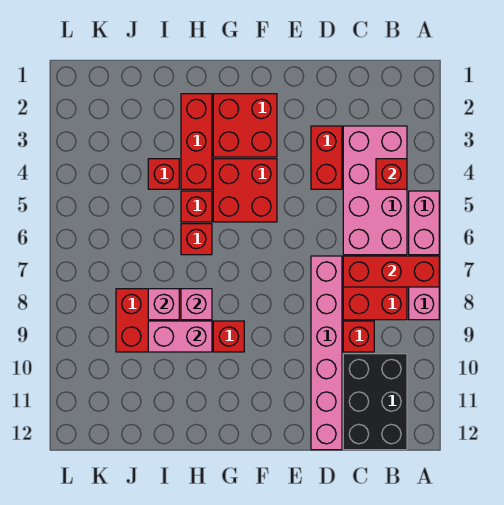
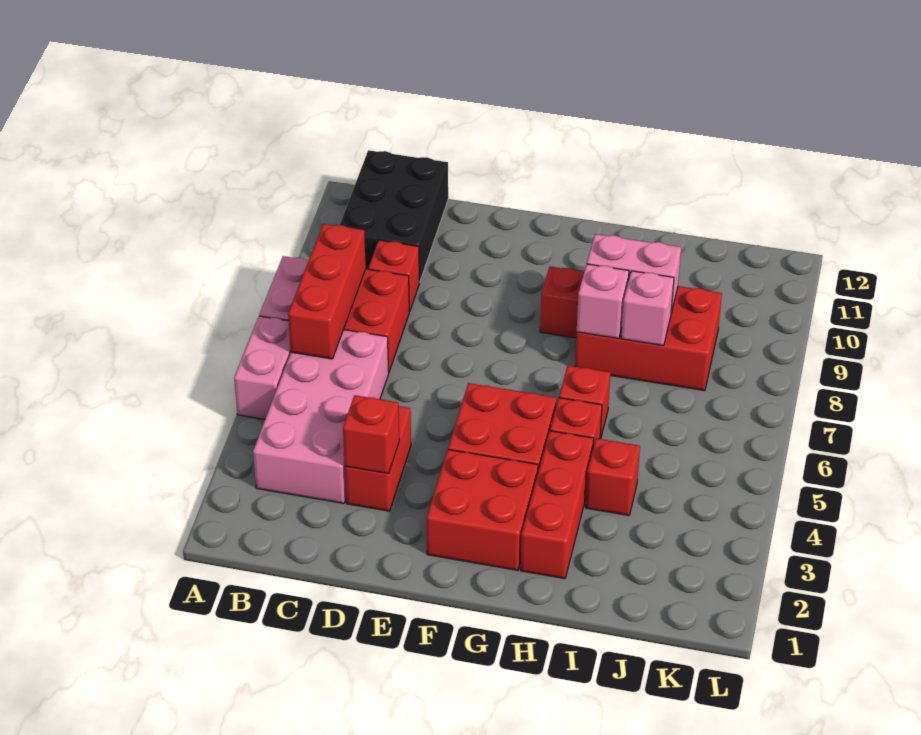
red brick A7:C7 level 2 -> red brick B6:B8 level 2
red brick B4 level 2 -> red brick D3 level 2
pink brick D7:D12 level 1 -> none

